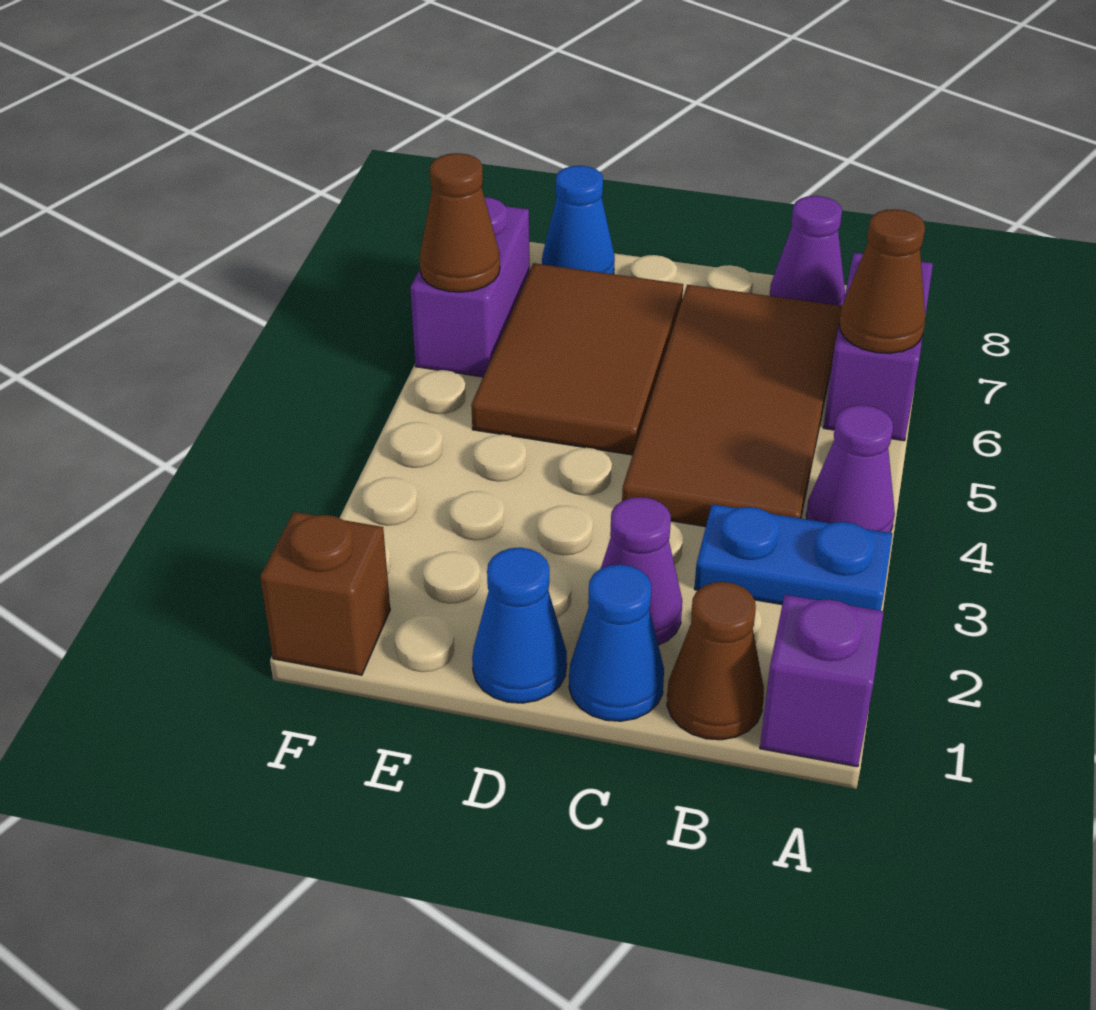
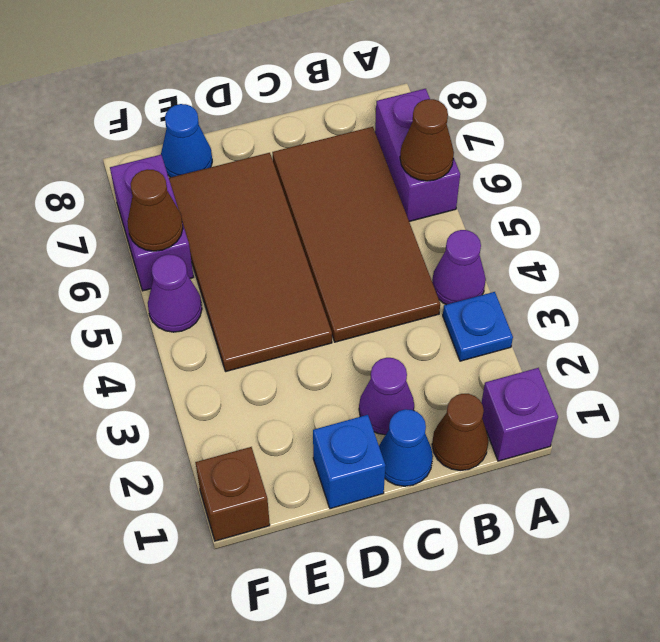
blue plate A3:B3 level 1 -> blue plate A3 level 1
purple cone B8 level 1 -> purple cone F5 level 1
blue cone D1 level 1 -> blue brick D1 level 1
brown tile D5:E7 level 1 -> brown tile D4:E7 level 1

